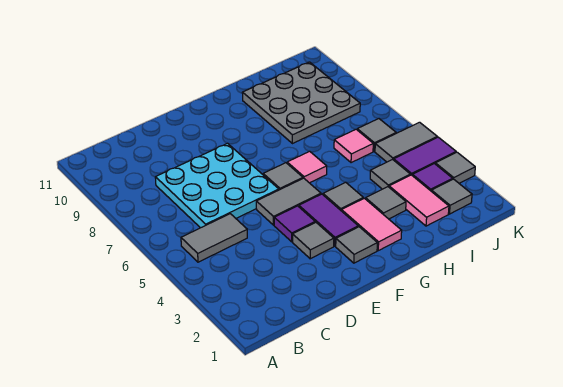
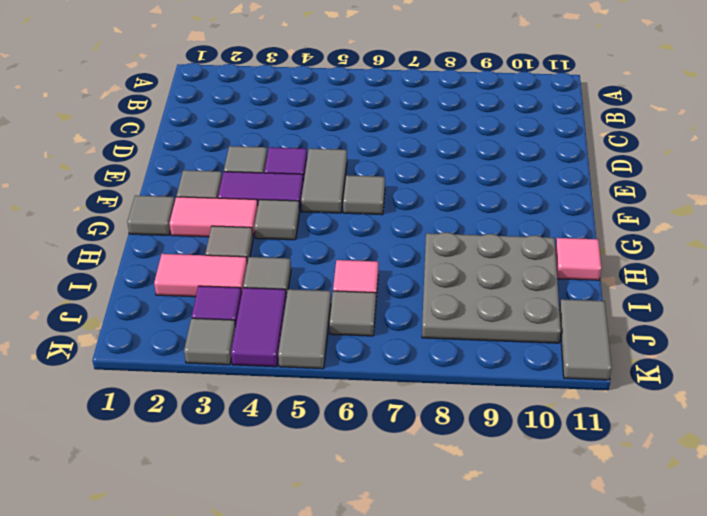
grey tile B5:C5 level 1 -> grey tile J11:K11 level 1
cyan plate C6:E8 level 1 -> none
pink tile G6 level 1 -> pink tile H11 level 1
grey tile J2 level 1 -> grey tile G1 level 1

